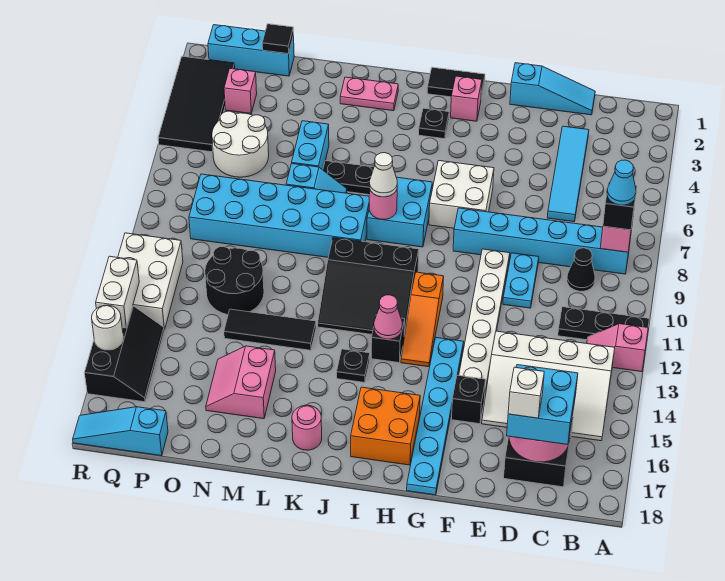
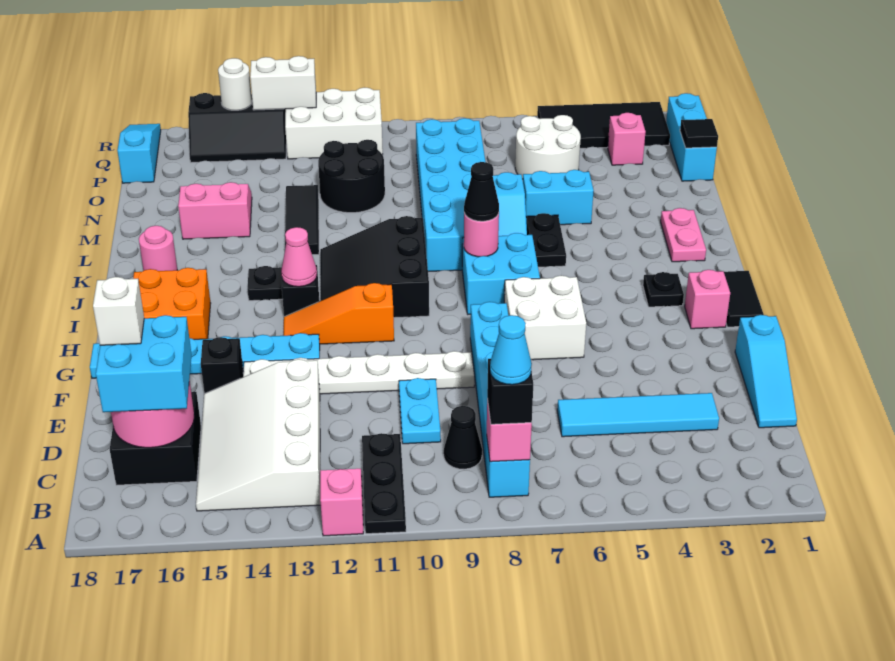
cyan plate E9:E10 level 1 -> cyan plate D10:E10 level 1
white cone J8 level 3 -> black cone J8 level 3

